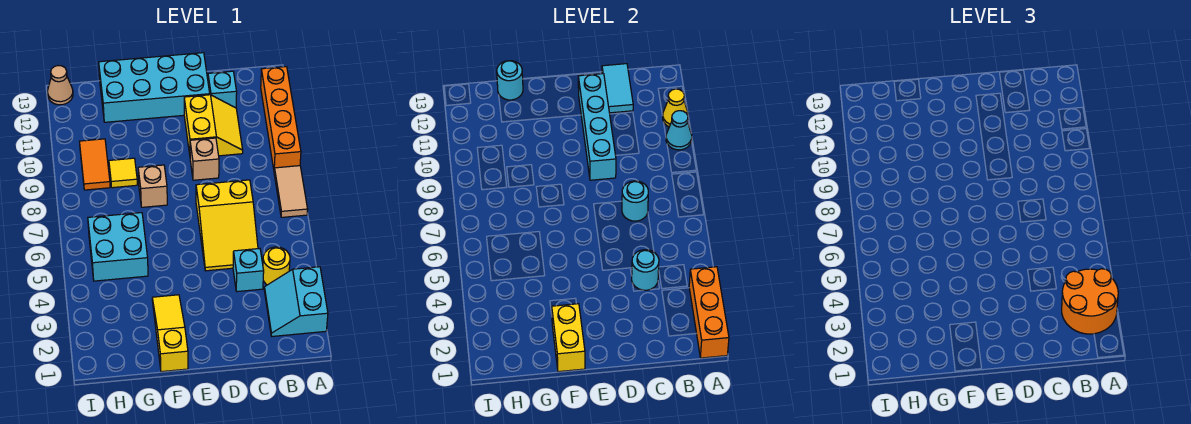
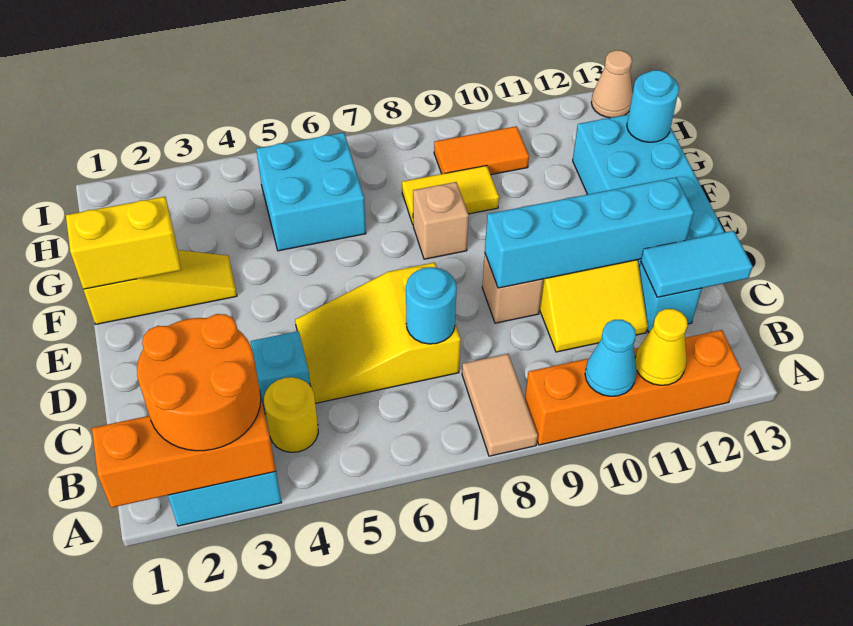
tan tile A7:A8 level 1 -> tan tile A8:B8 level 1
cyan round brick C4 level 2 -> none
yellow tile G9 level 1 -> yellow tile G8:G9 level 1

